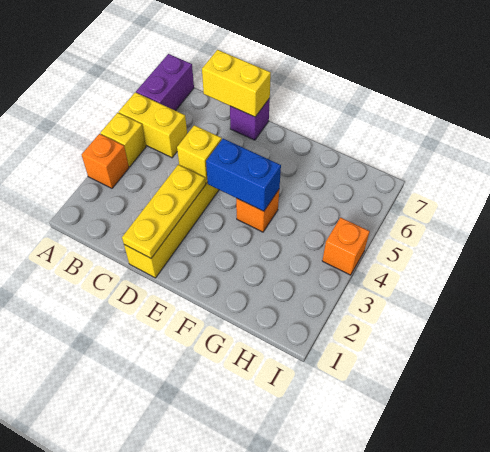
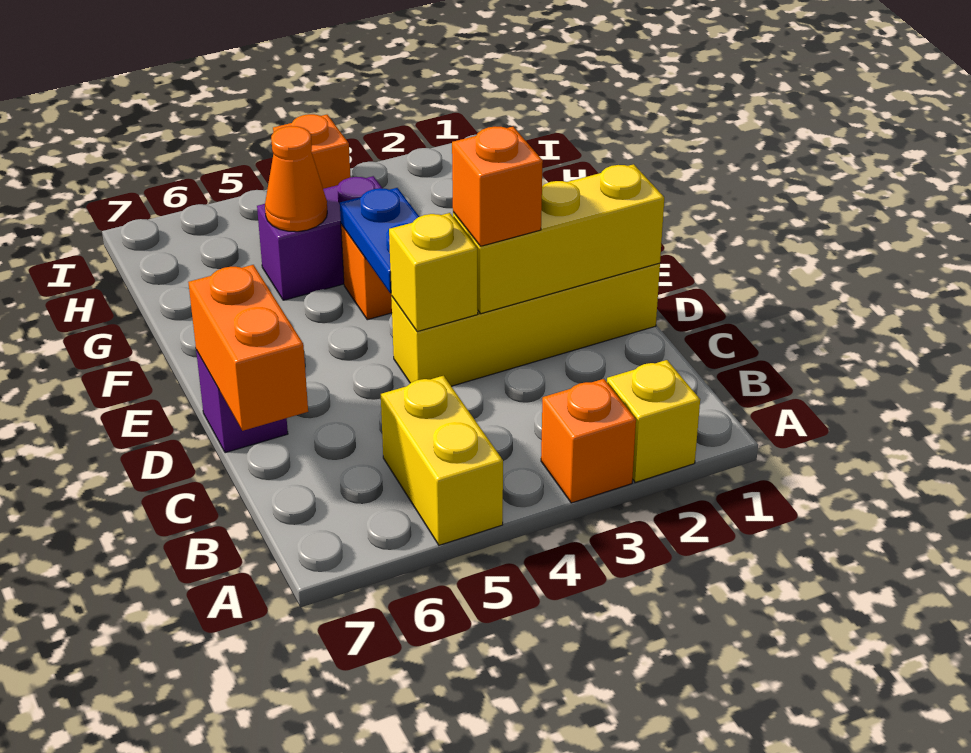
yellow brick A4 level 1 -> yellow brick A2 level 1
purple brick A6:A7 level 1 -> purple brick G4:G5 level 1
yellow brick C7:D7 level 2 -> orange brick C7:D7 level 2
yellow plate D1:D3 level 2 -> yellow brick D1:D3 level 2
none -> orange brick D3 level 3
blue brick E4:F4 level 2 -> blue plate E4:F4 level 2
none -> orange cone G5 level 2

